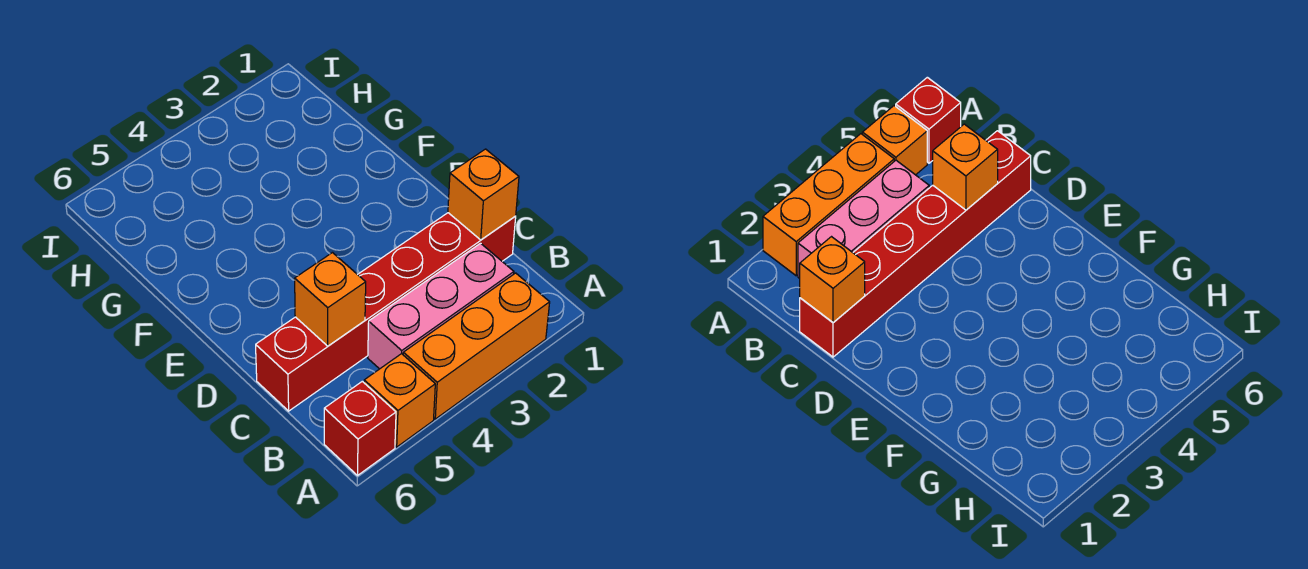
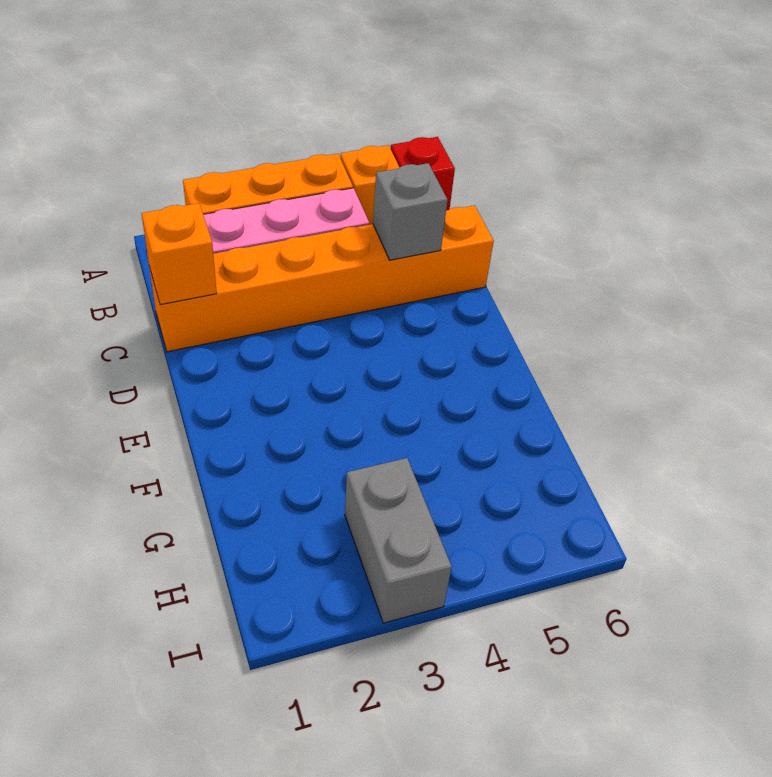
red brick C1:C6 level 1 -> orange brick C1:C6 level 1
orange brick C5 level 2 -> grey brick C5 level 2
none -> grey brick H3:I3 level 1

